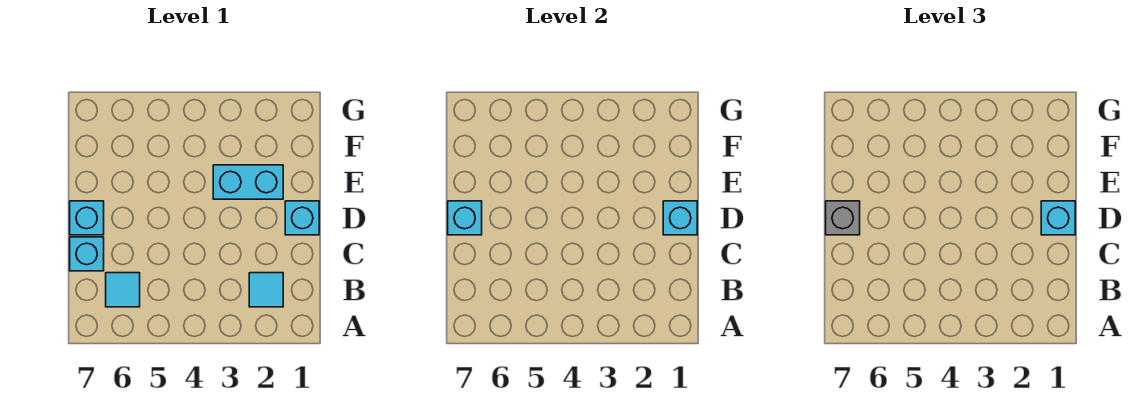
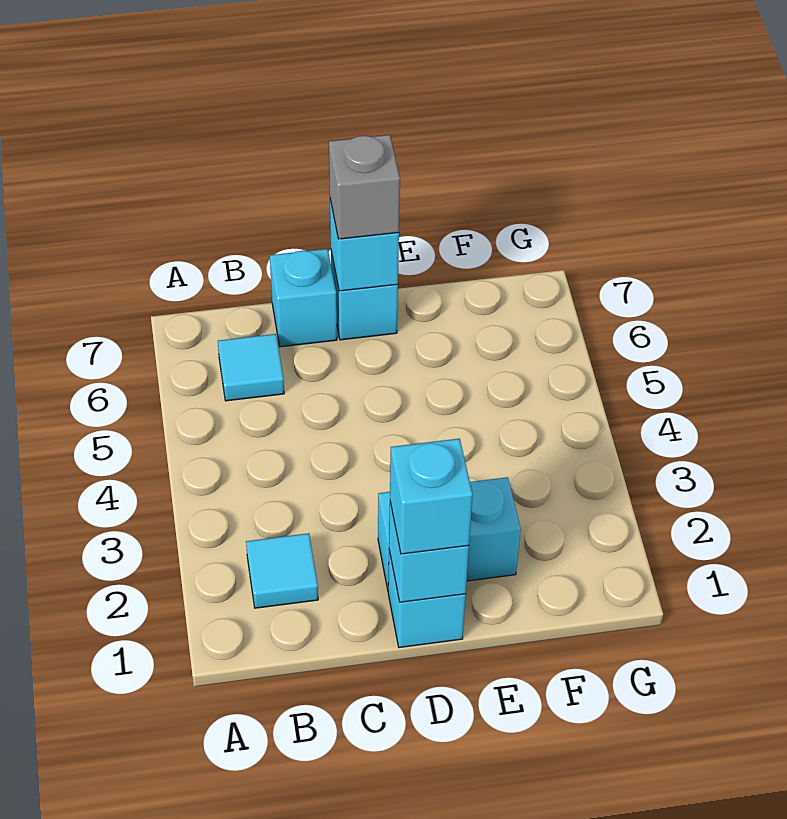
cyan brick E2:E3 level 1 -> cyan brick D2:E2 level 1

